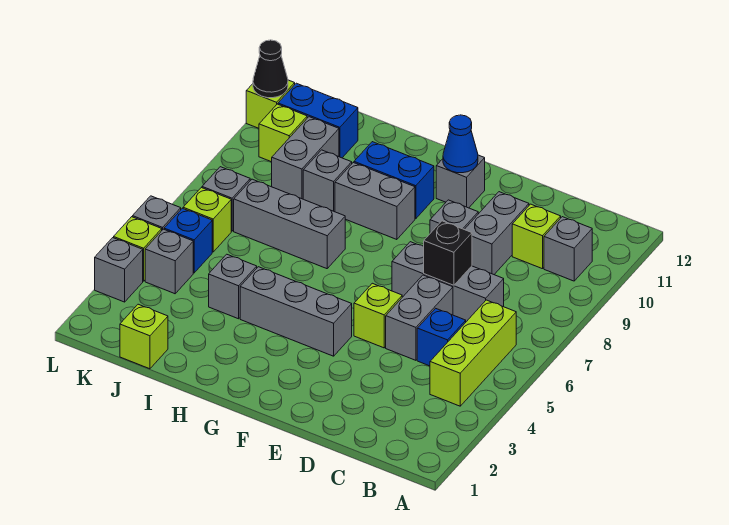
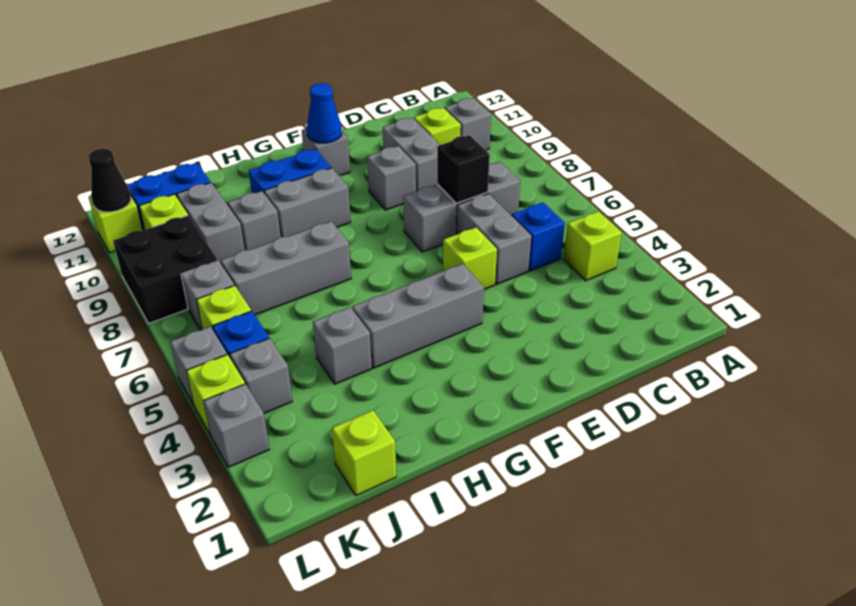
lime brick B4:B6 level 1 -> lime brick B4 level 1
none -> black brick K8:L9 level 1

